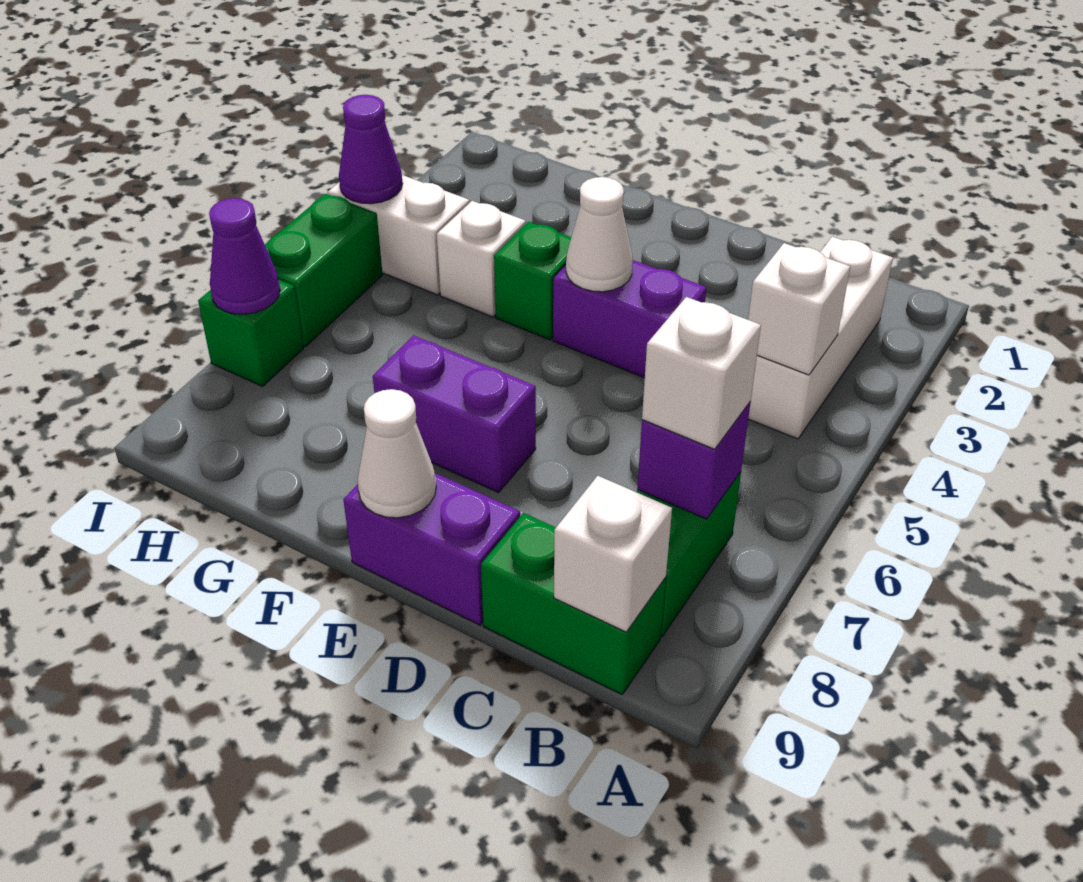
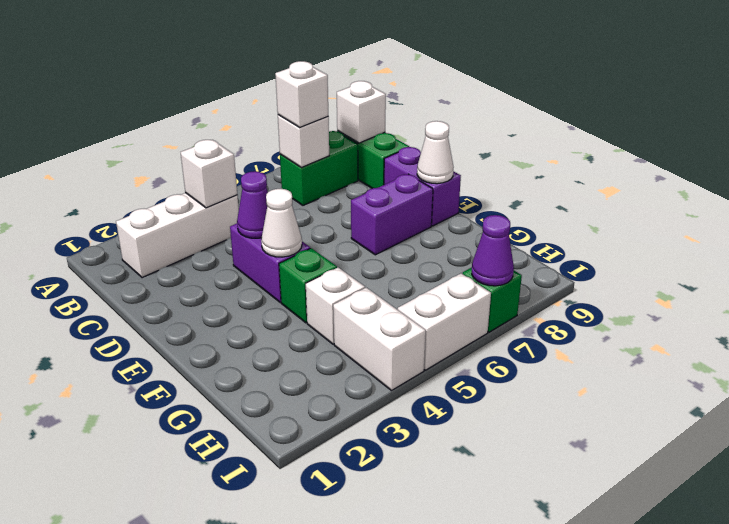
purple brick B7 level 2 -> white brick B7 level 2
purple brick E7:F7 level 1 -> purple brick E7:E8 level 1
purple cone I4 level 2 -> purple cone D4 level 2
green brick I5:I6 level 1 -> white brick I5:I6 level 1

